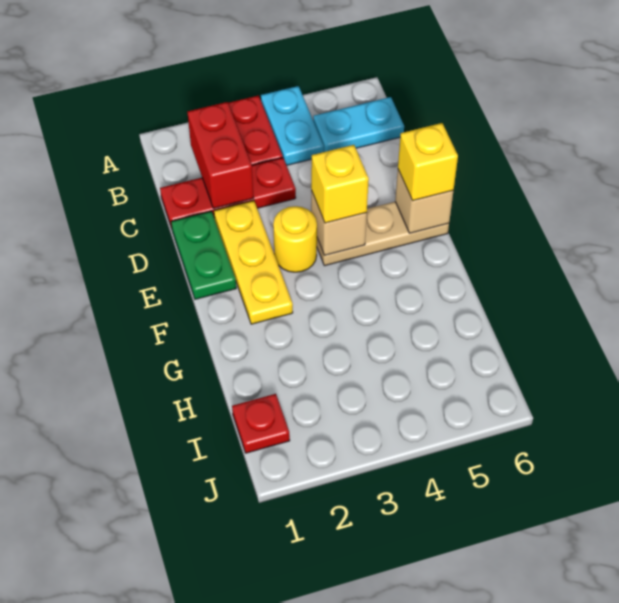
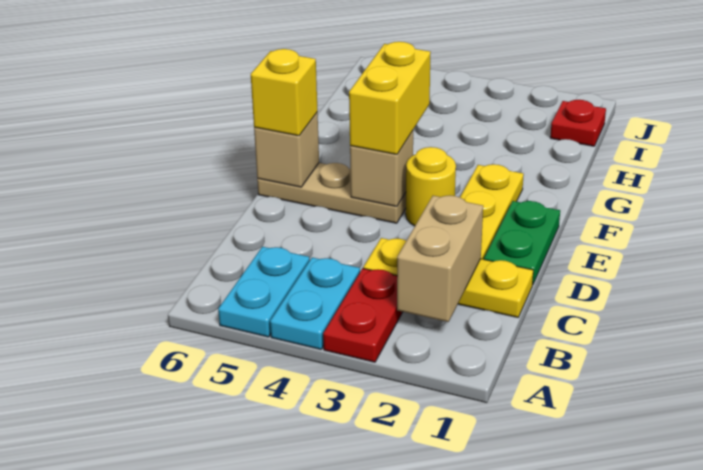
red brick B2:C2 level 2 -> tan brick B2:C2 level 2
cyan plate B5:B6 level 1 -> cyan plate A5:B5 level 1
red plate C1:C3 level 1 -> yellow plate C1:C3 level 1
yellow brick E4 level 3 -> yellow brick E4:F4 level 3

